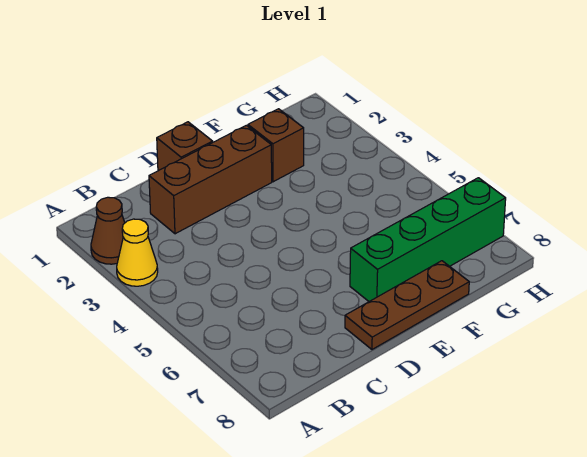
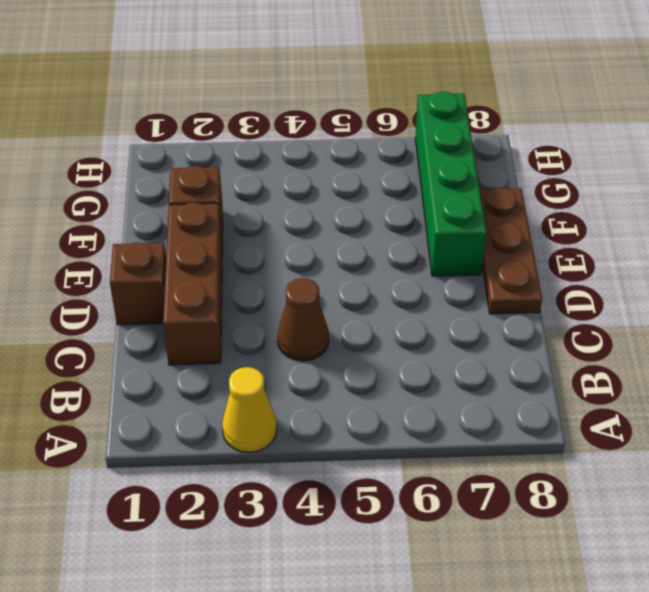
brown cone A2 level 1 -> brown cone C4 level 1

